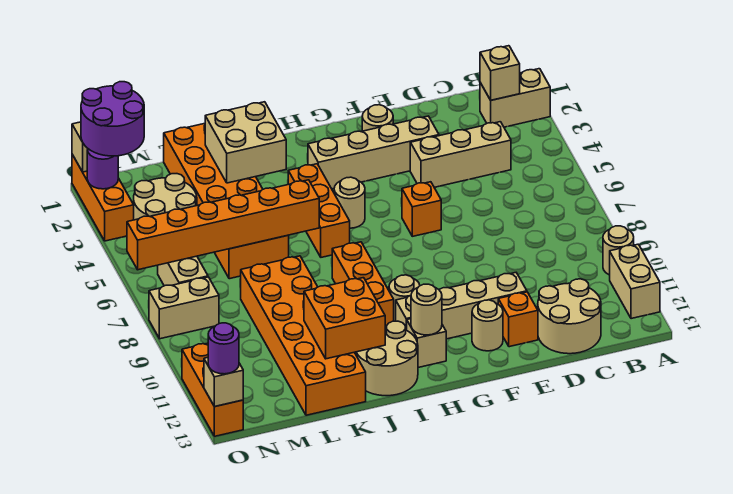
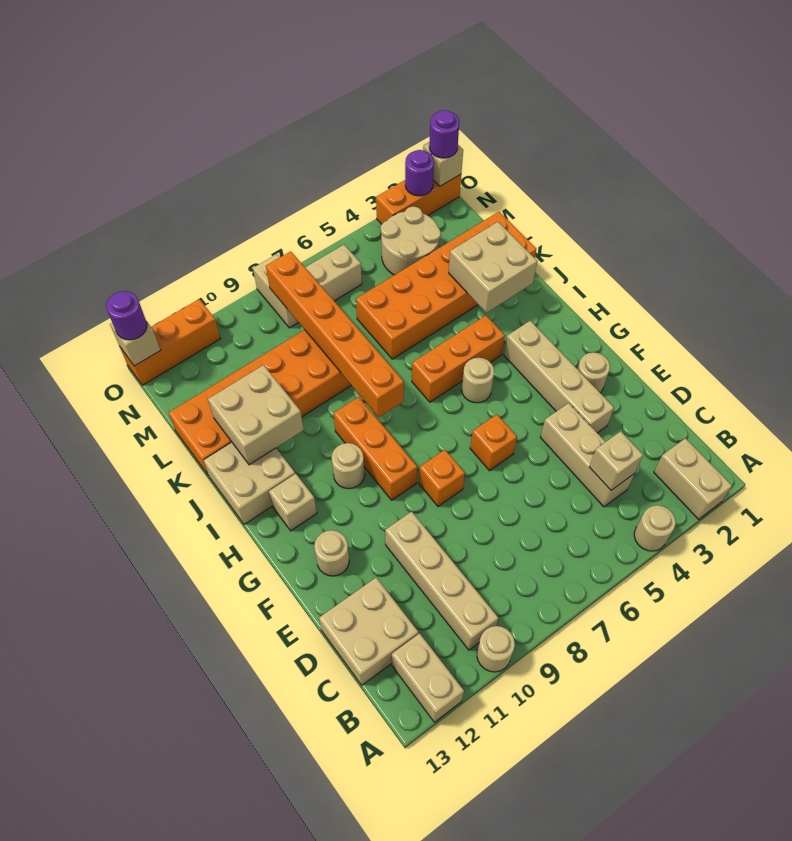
tan brick A11:A12 level 1 -> tan brick A12:B12 level 1
tan brick B2 level 2 -> tan brick C4 level 2
tan round brick C12:D13 level 1 -> tan brick C12:D13 level 1
tan brick E11:H11 level 1 -> tan brick B10:E10 level 1
orange brick E12 level 1 -> orange brick F8 level 1
tan round brick H12 level 2 -> tan round brick A4 level 1
orange brick I8:I10 level 1 -> orange brick G9:I9 level 1
tan round brick I12:J13 level 1 -> tan brick I12:J13 level 1
orange brick J6:O6 level 2 -> orange brick I8:N8 level 2
orange brick J11:K12 level 2 -> tan brick J11:K12 level 2
purple round brick N1:O2 level 3 -> purple round brick O1 level 3

